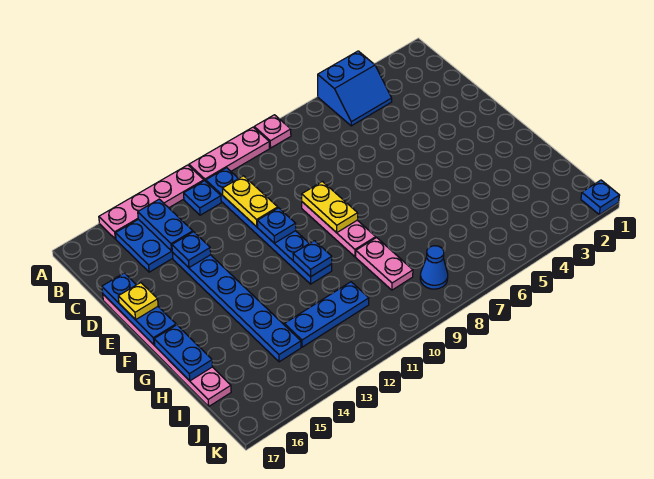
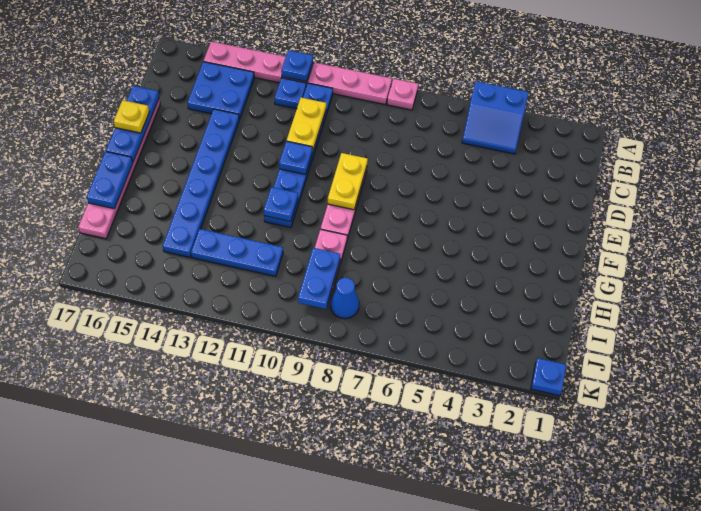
blue plate B14:C14 level 2 -> blue plate I9:J9 level 2
blue plate D14 level 2 -> blue plate A12 level 2

